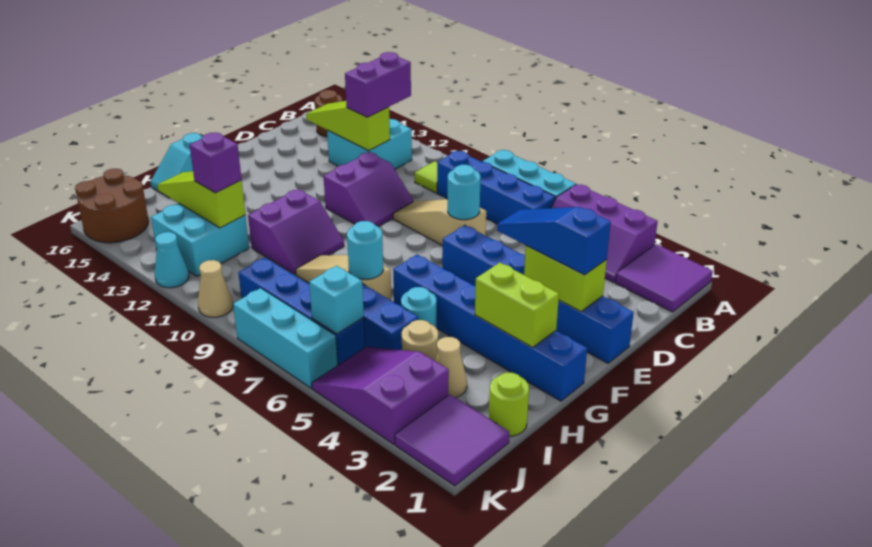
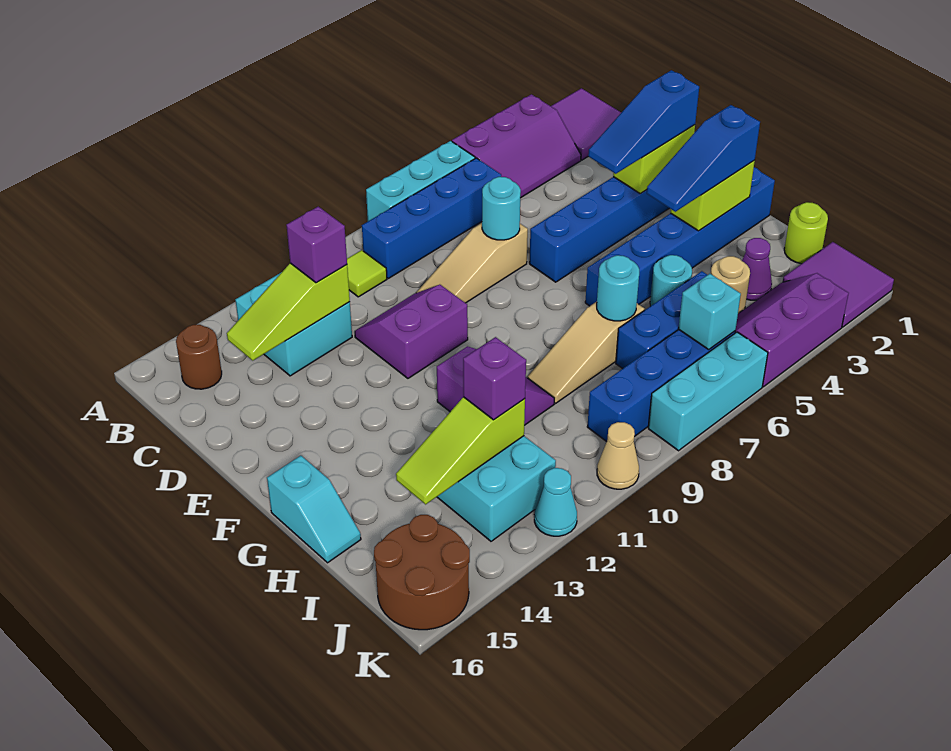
purple brick B12:C12 level 3 -> purple brick C12 level 3
purple slope D10:E11 level 1 top 11 -> purple slope D10:E11 level 1 top E
none -> blue slope G2:G4 level 3 top 2
tan cone I3 level 1 -> purple cone I3 level 1
purple slope J3:K5 level 1 top 3 -> purple slope J3:K5 level 1 top K

